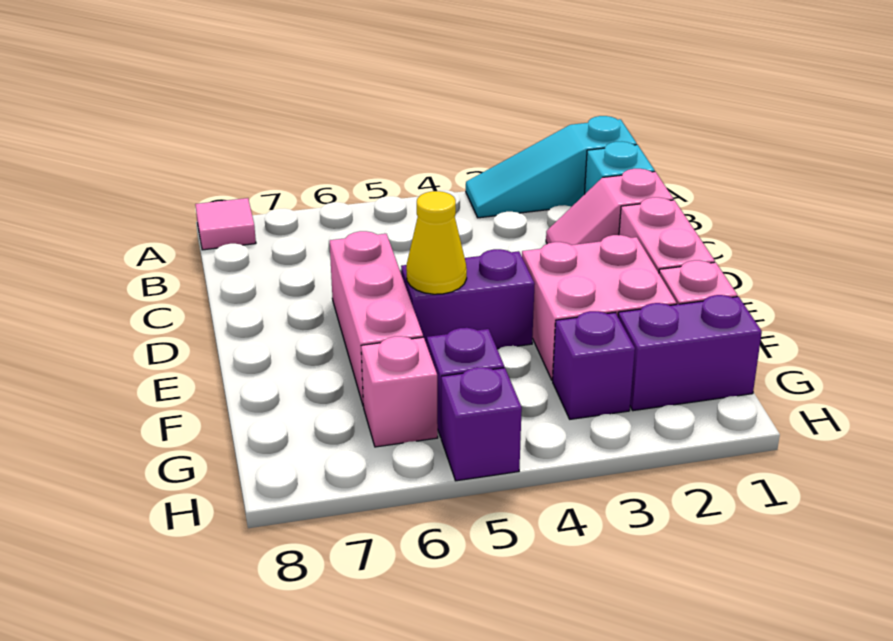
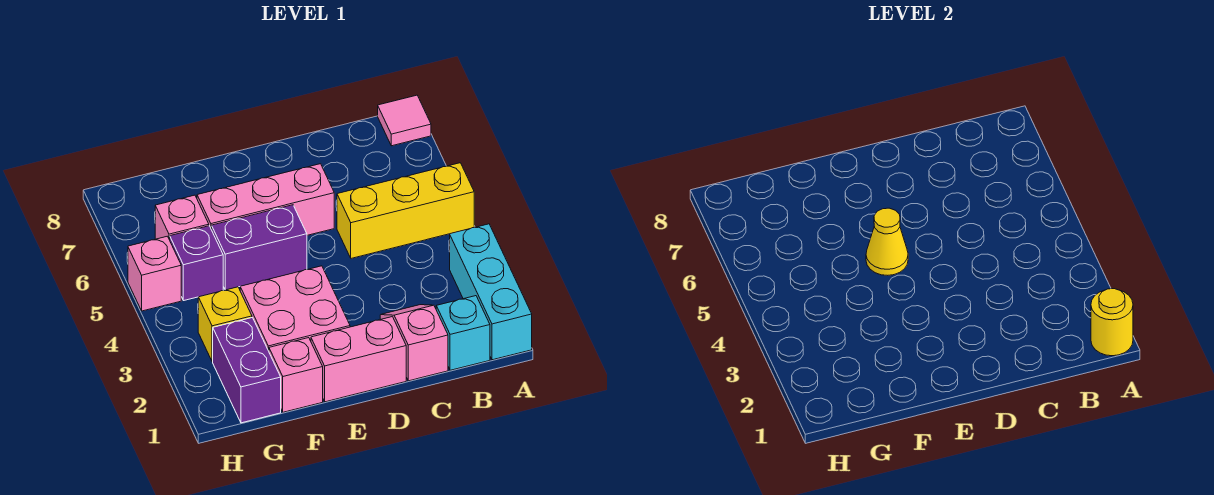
cyan slope A1:A3 level 1 top 1 -> cyan brick A1:A3 level 1
none -> yellow round brick A1 level 2
none -> yellow brick A5:C5 level 1
purple brick E4:E5 level 1 -> purple brick E5:F5 level 1
purple brick G3 level 1 -> yellow brick G3 level 1
purple brick H5 level 1 -> pink brick H5 level 1

